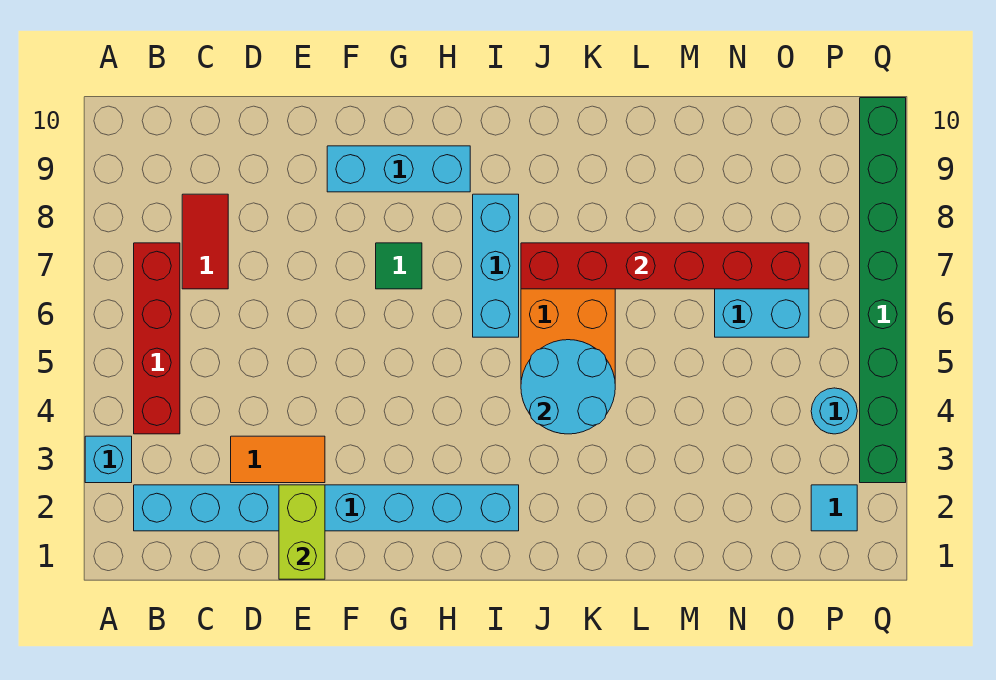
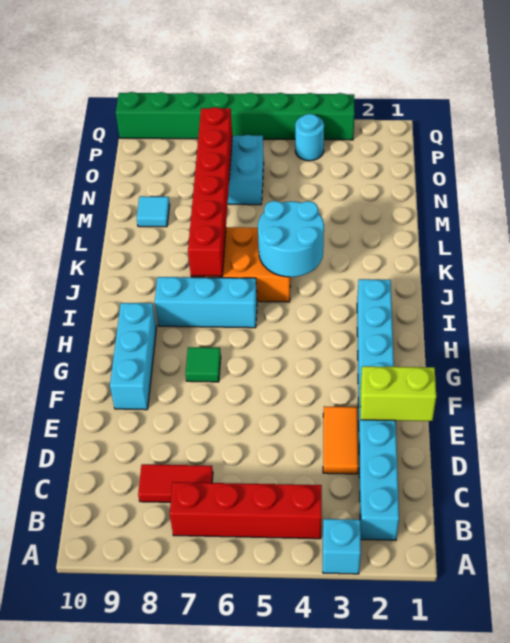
cyan tile P2 level 1 -> cyan tile M9 level 1

